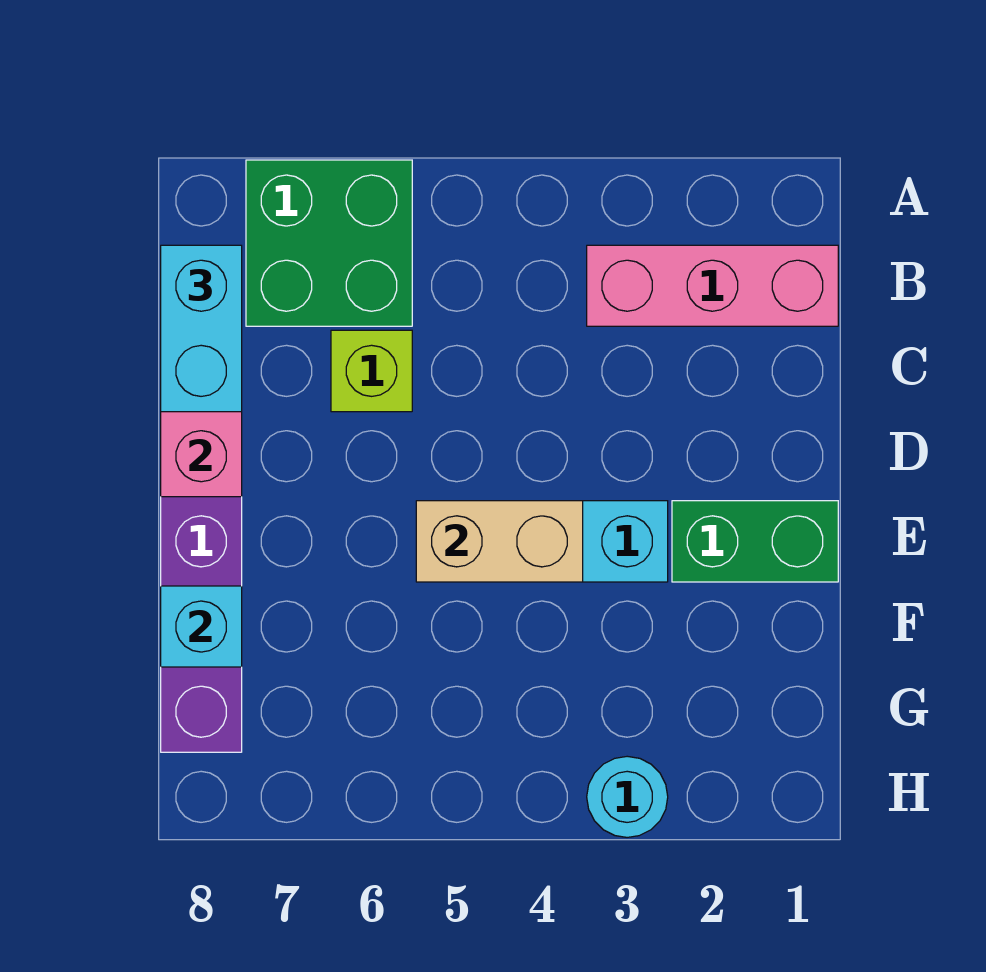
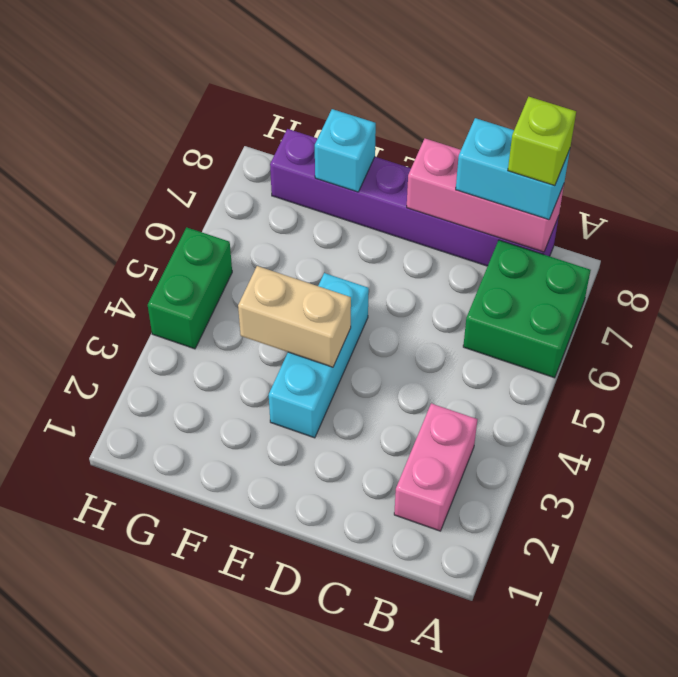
pink brick B1:B3 level 1 -> pink brick B2:B3 level 1
lime brick C6 level 1 -> lime brick B8 level 4
green brick E1:E2 level 1 -> green brick H4:H5 level 1
tan brick E4:E5 level 2 -> tan brick E4:F4 level 2
cyan round brick H3 level 1 -> none

